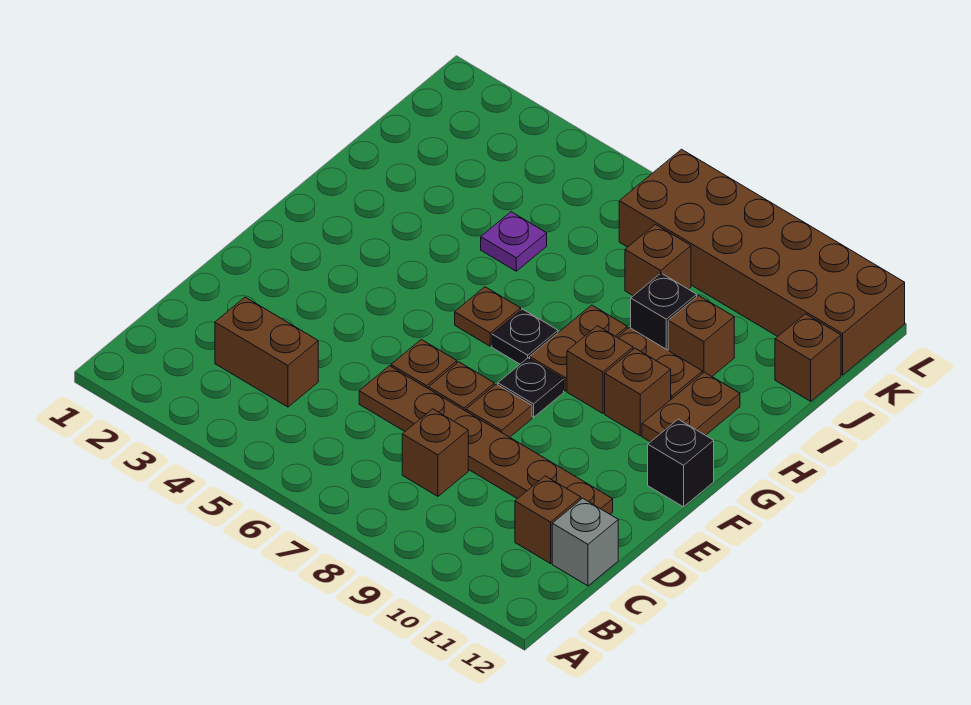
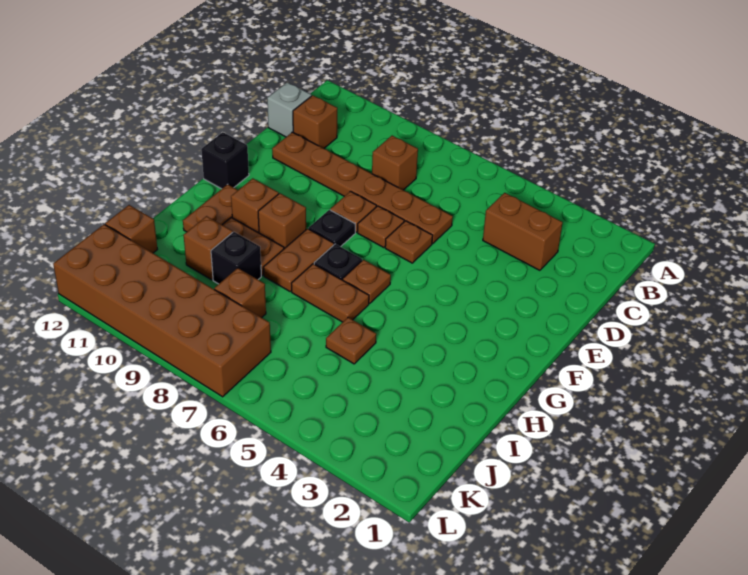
none -> brown plate H6:H7 level 1
purple plate I5 level 1 -> brown plate I5 level 1

